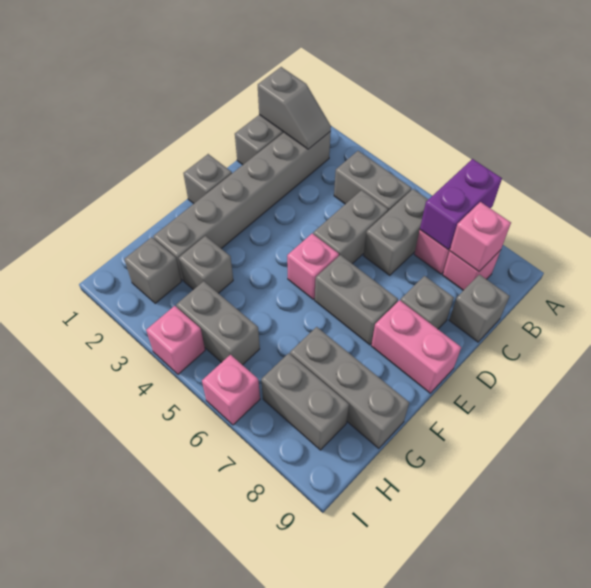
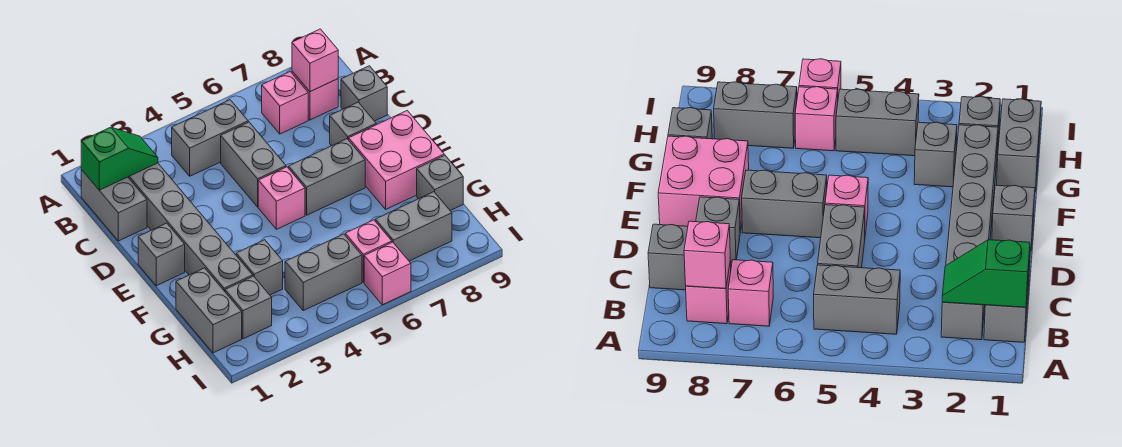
purple brick A7:B7 level 2 -> none
grey slope B1:B2 level 2 top 1 -> green slope B1:B2 level 2 top 1
grey brick B6:C6 level 1 -> grey brick G1:H1 level 1
pink brick E8:E9 level 1 -> pink brick E8:F9 level 1
grey brick G7:G9 level 1 -> grey brick G9 level 1
pink brick I4 level 1 -> pink brick H6 level 1

